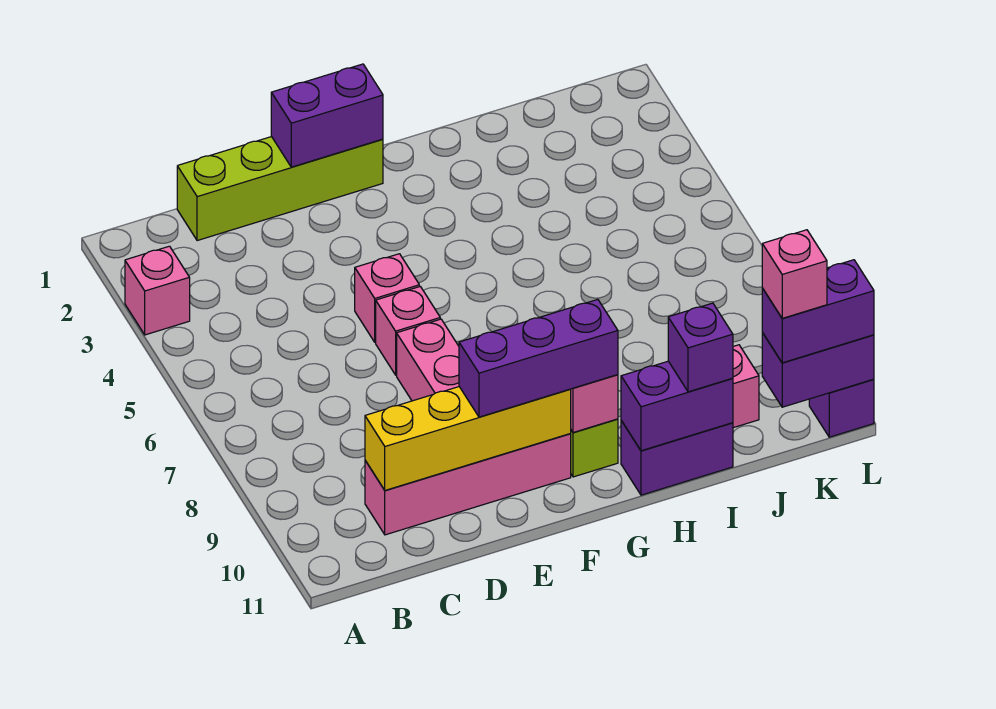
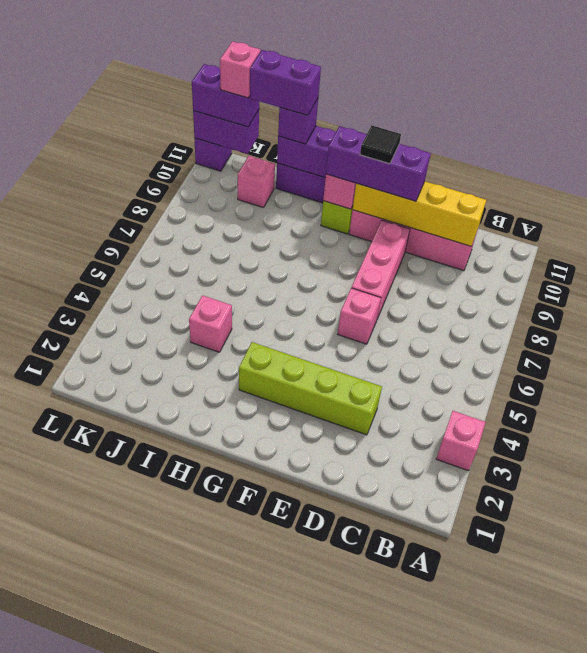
lime brick C1:F1 level 1 -> lime brick D3:G3 level 1
purple brick E1:F1 level 2 -> purple brick I11:J11 level 4
pink brick E5 level 1 -> pink brick I4 level 1
none -> black tile F10 level 4

